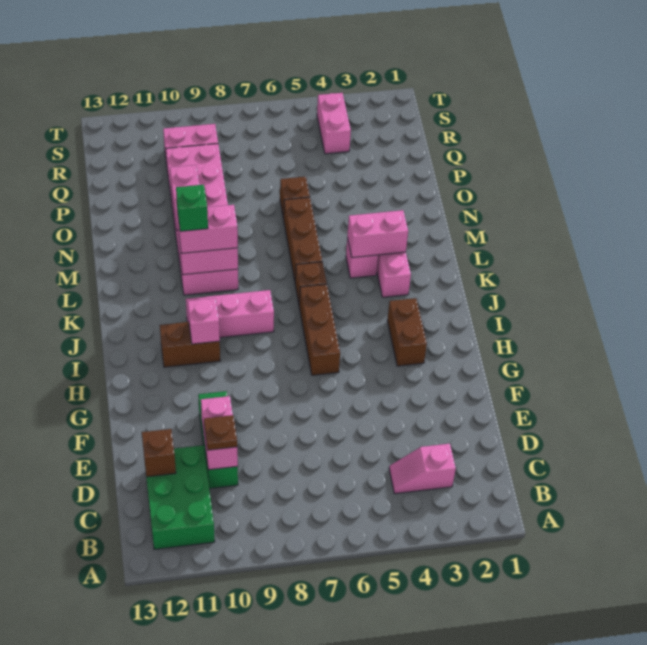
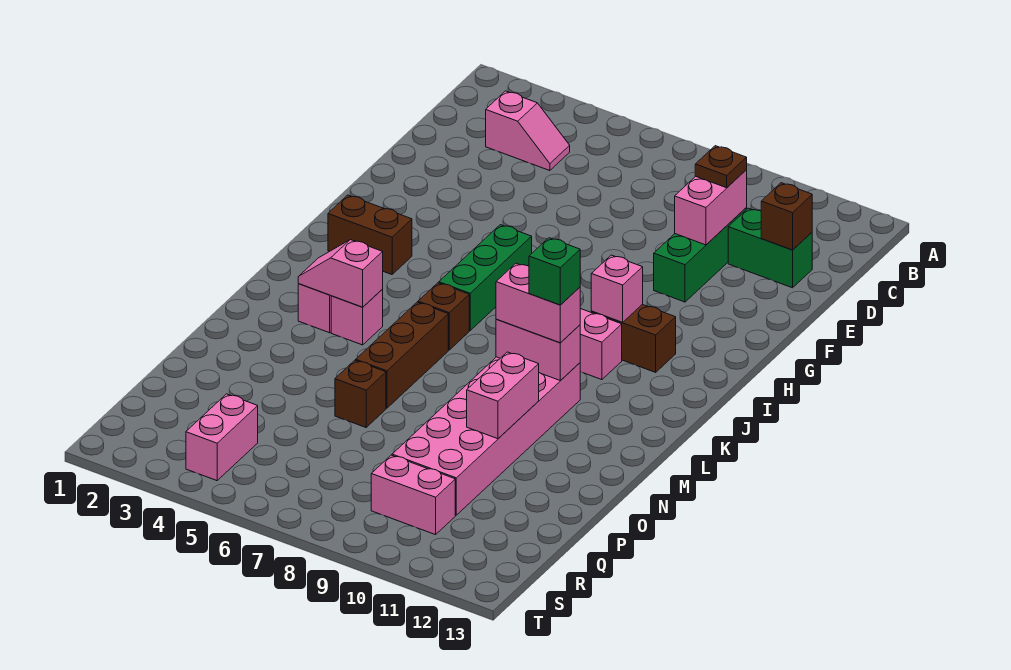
green brick B11:D12 level 1 -> green brick D11:D12 level 1
brown brick H3:I3 level 1 -> brown brick I2:I3 level 1
brown brick H6:J6 level 1 -> green brick H6:J6 level 1
pink brick L3:L4 level 2 -> pink slope L3:L4 level 2 top 4

